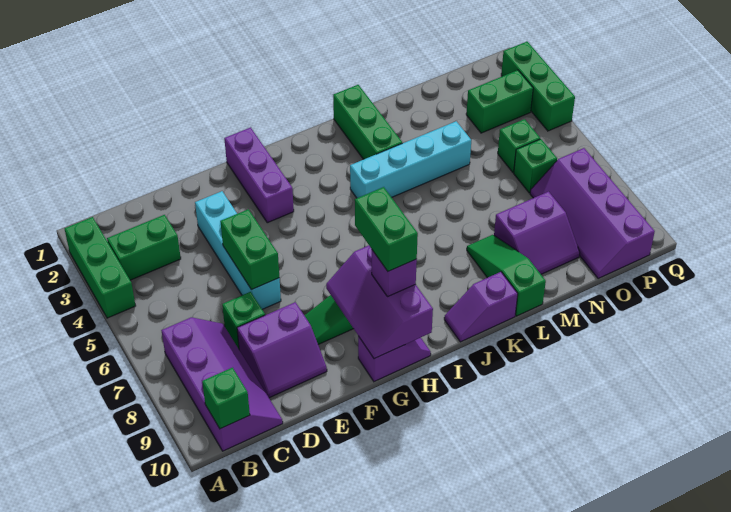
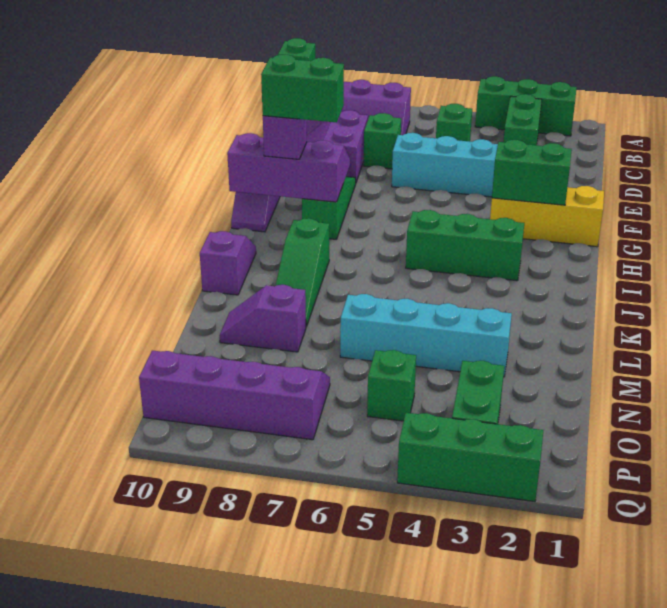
green brick E5:E6 level 2 -> green brick G2:G3 level 2
purple brick G1:G3 level 1 -> yellow brick G1:G3 level 1
cyan brick J4:M4 level 1 -> cyan brick M3:M6 level 1
green brick K1:K3 level 1 -> green brick I3:I5 level 1
green slope L8:L10 level 1 top 10 -> green slope J8:L8 level 1 top J
purple slope M8:N9 level 1 top 8 -> purple slope M8:M9 level 1 top 8
green brick O6 level 1 -> green brick C5 level 1

